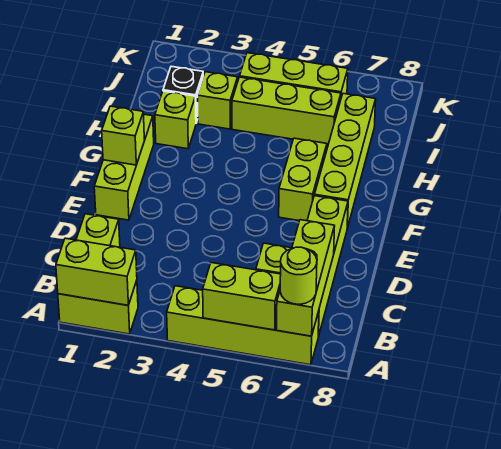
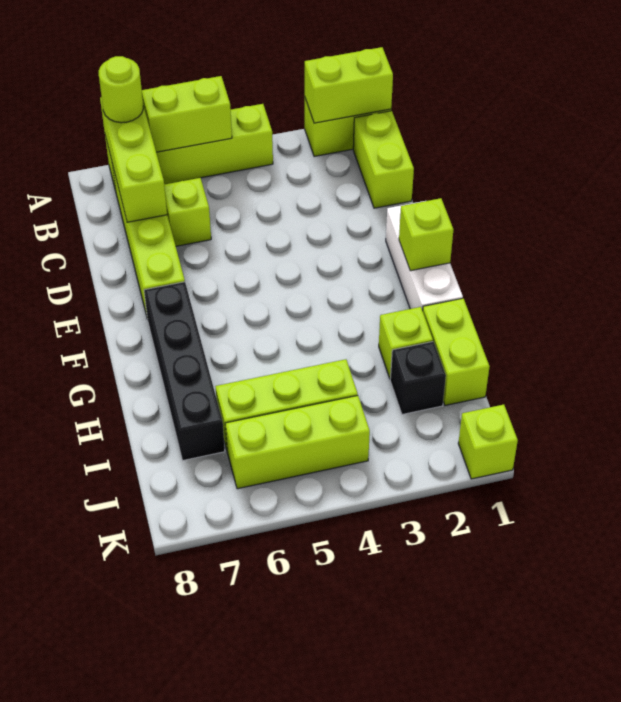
lime brick E1:G1 level 1 -> white brick E1:G1 level 1
lime brick F6:G6 level 1 -> lime brick H1:I1 level 1
lime brick F7:I7 level 1 -> black brick F7:I7 level 1
lime brick I3 level 1 -> lime brick K1 level 1

